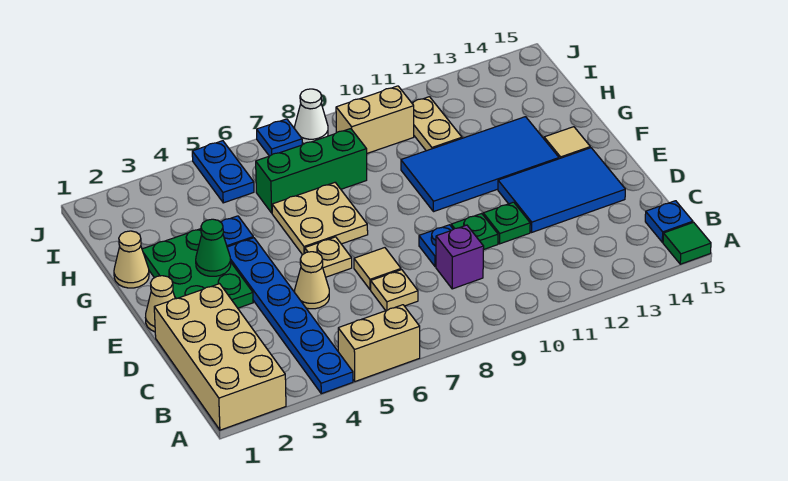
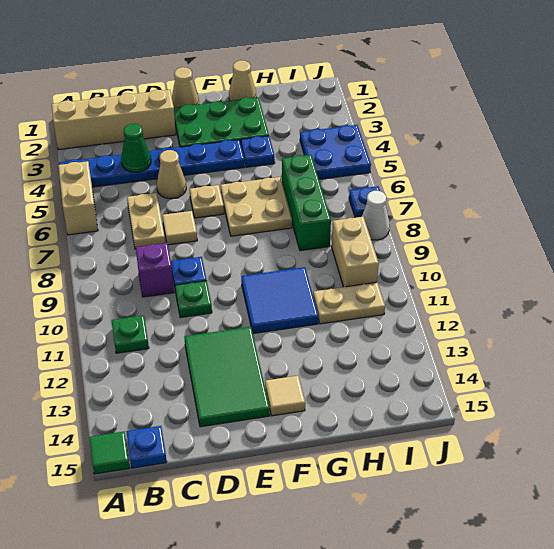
tan brick A1:D2 level 1 -> tan brick A2:D2 level 1
tan plate C7 level 1 -> tan plate C6:C7 level 1
green plate D11 level 1 -> green plate B11 level 1
blue tile D12:E14 level 1 -> green tile D12:E14 level 1
green cone F3 level 2 -> green cone C4 level 2
blue tile F10:G13 level 1 -> blue tile F10:G11 level 1
blue plate I5:J5 level 1 -> blue plate I4:J5 level 1

